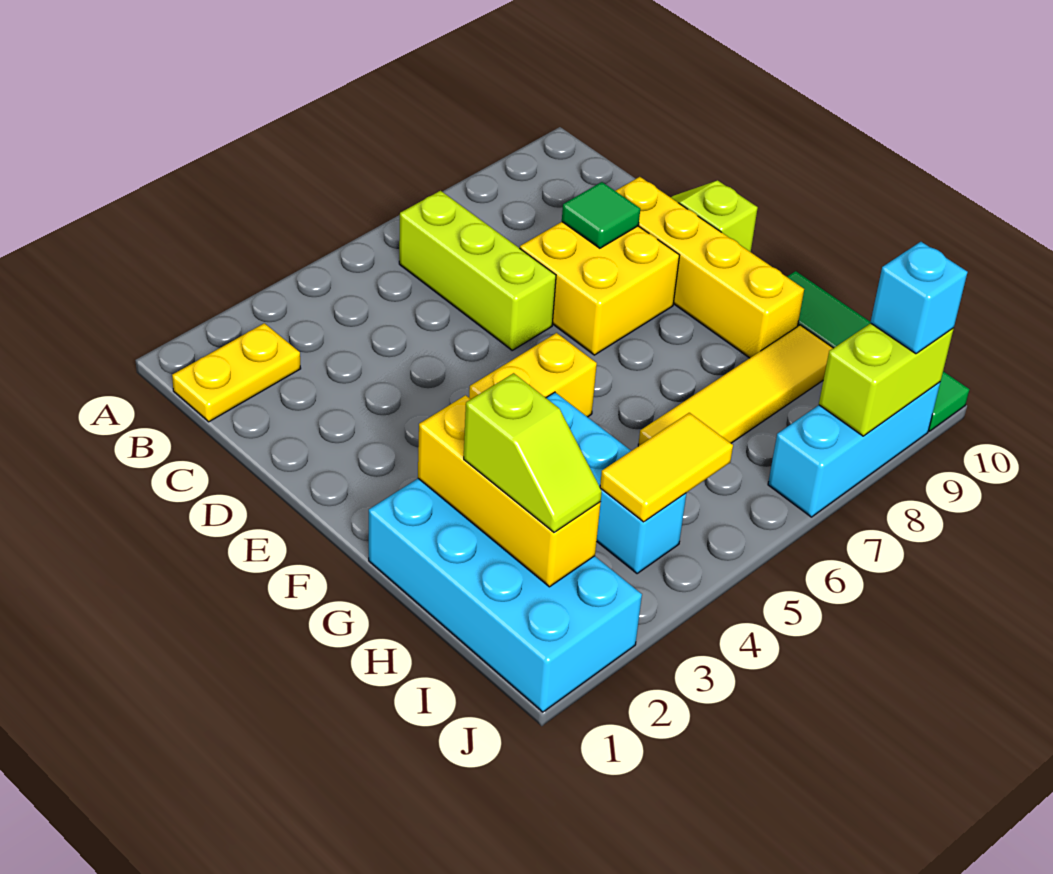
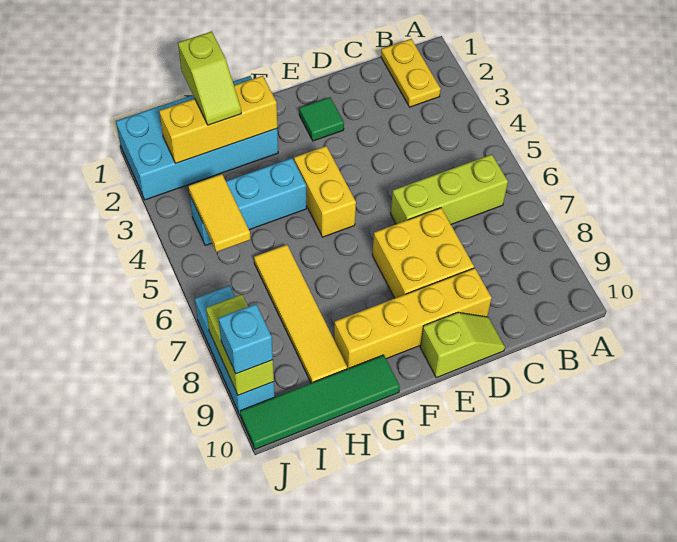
green tile D8 level 2 -> green tile E2 level 1
lime slope H2:I2 level 3 top H -> lime slope H1:H2 level 3 top 1

